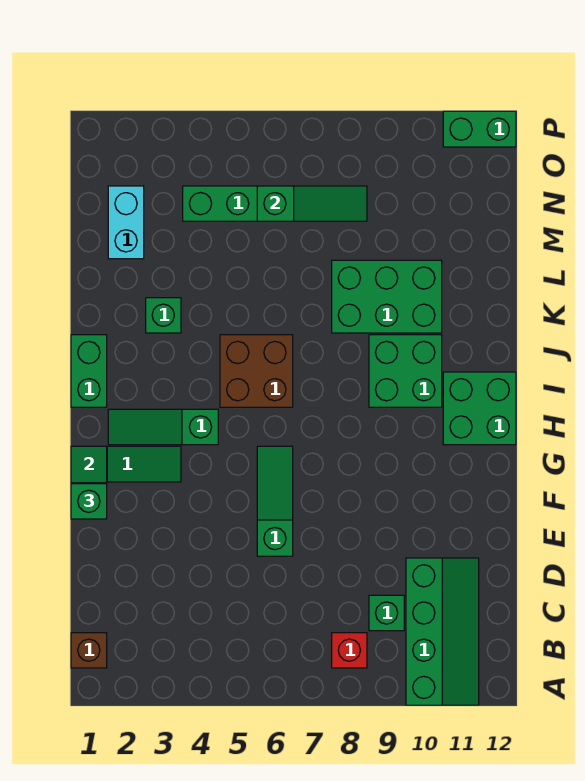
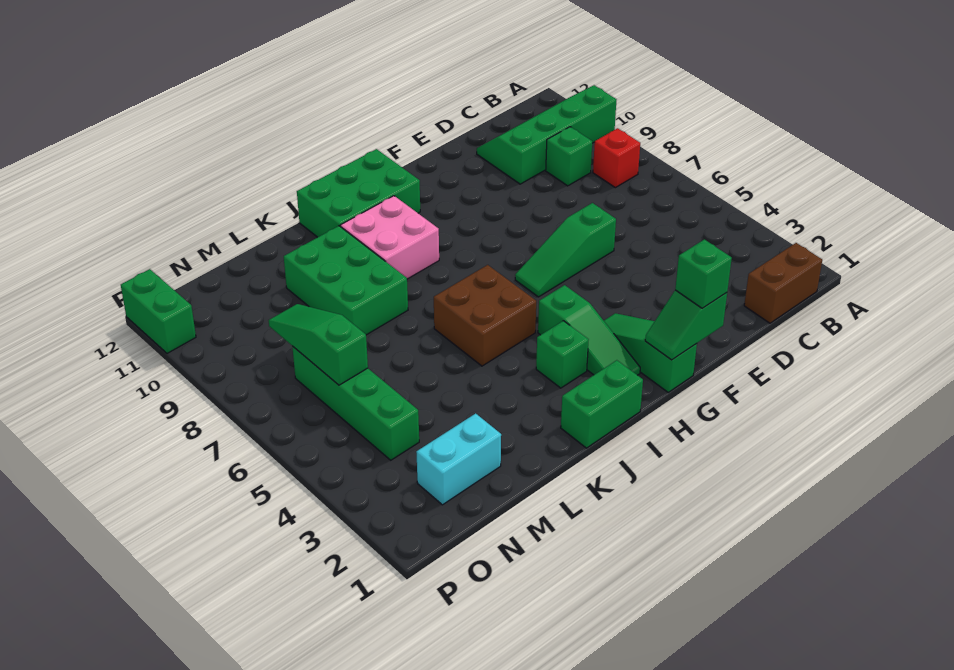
brown brick B1 level 1 -> brown brick B1:C1 level 1
green brick H11:I12 level 1 -> green brick H11:J12 level 1
green brick I9:J10 level 1 -> pink brick I9:J10 level 1
green brick K3 level 1 -> green brick I3 level 1

